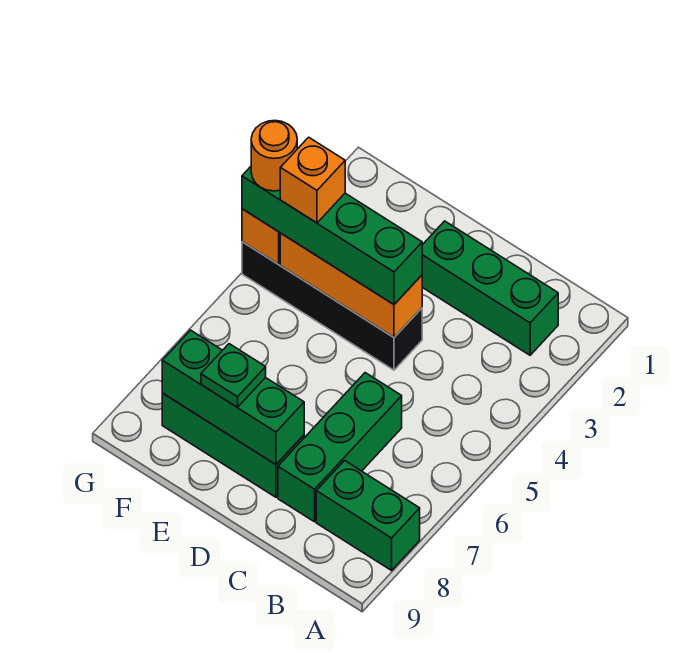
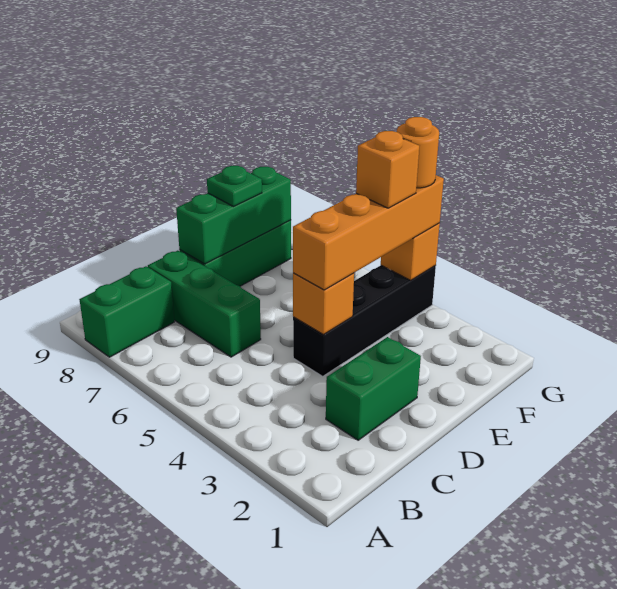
green brick B2:D2 level 1 -> green brick C2:D2 level 1
orange brick D4:F4 level 2 -> orange brick D4 level 2
green brick D4:G4 level 3 -> orange brick D4:G4 level 3

